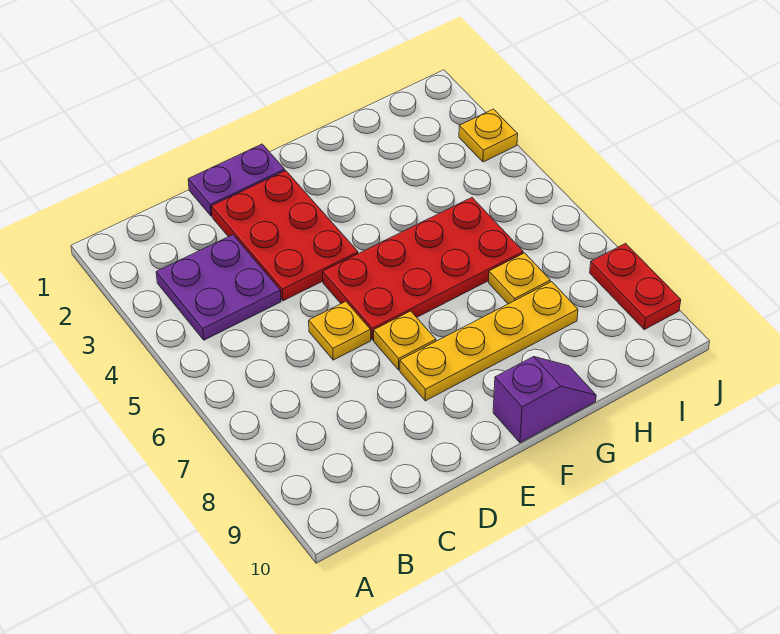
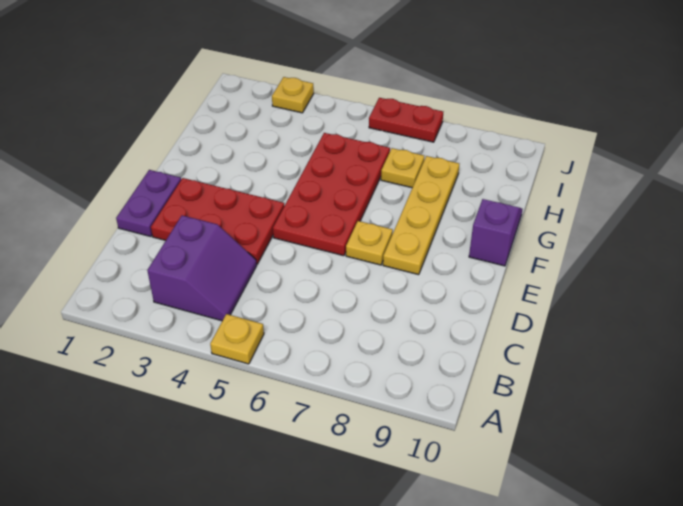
purple plate B3:C4 level 1 -> purple slope B3:C4 level 1 top 3
yellow plate D6 level 1 -> yellow plate A5 level 1
red plate J8:J9 level 1 -> red plate J6:J7 level 1

